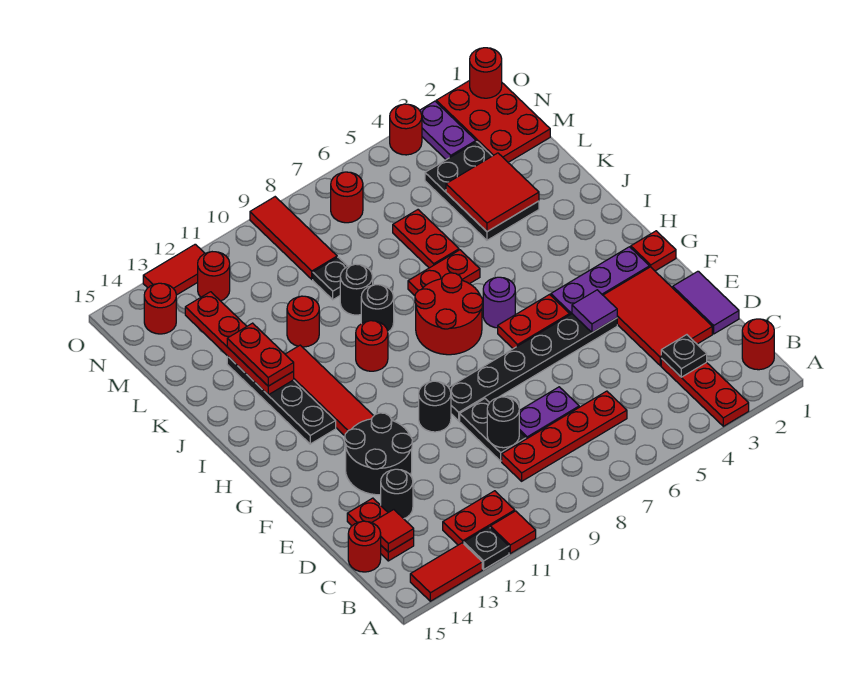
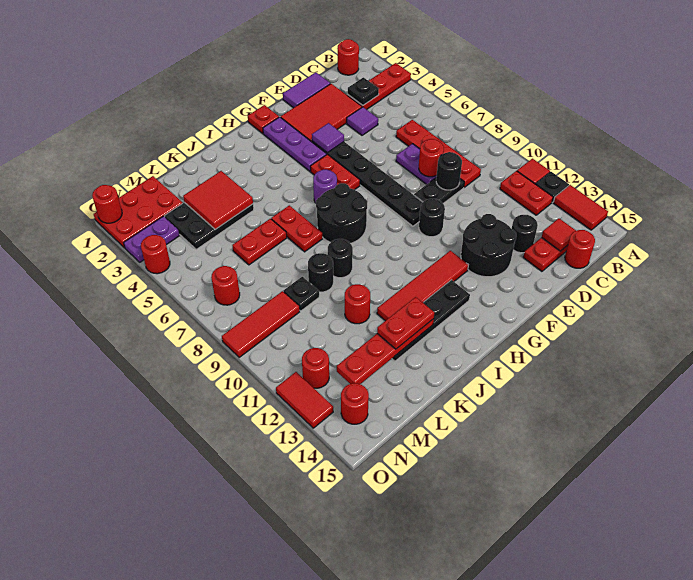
none -> purple tile D4 level 1
red round brick H7:I8 level 1 -> black round brick H7:I8 level 1
red round brick I10 level 1 -> red round brick D8 level 2

